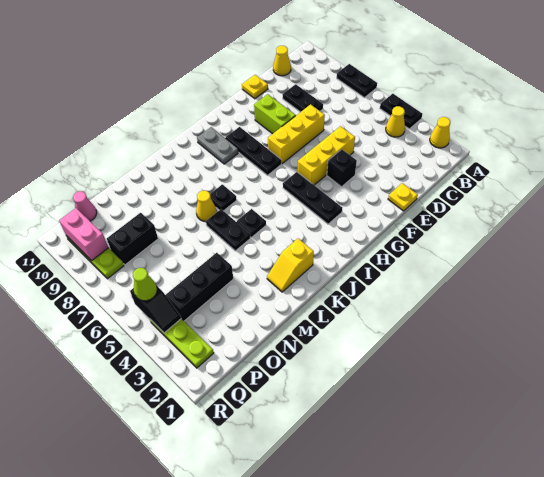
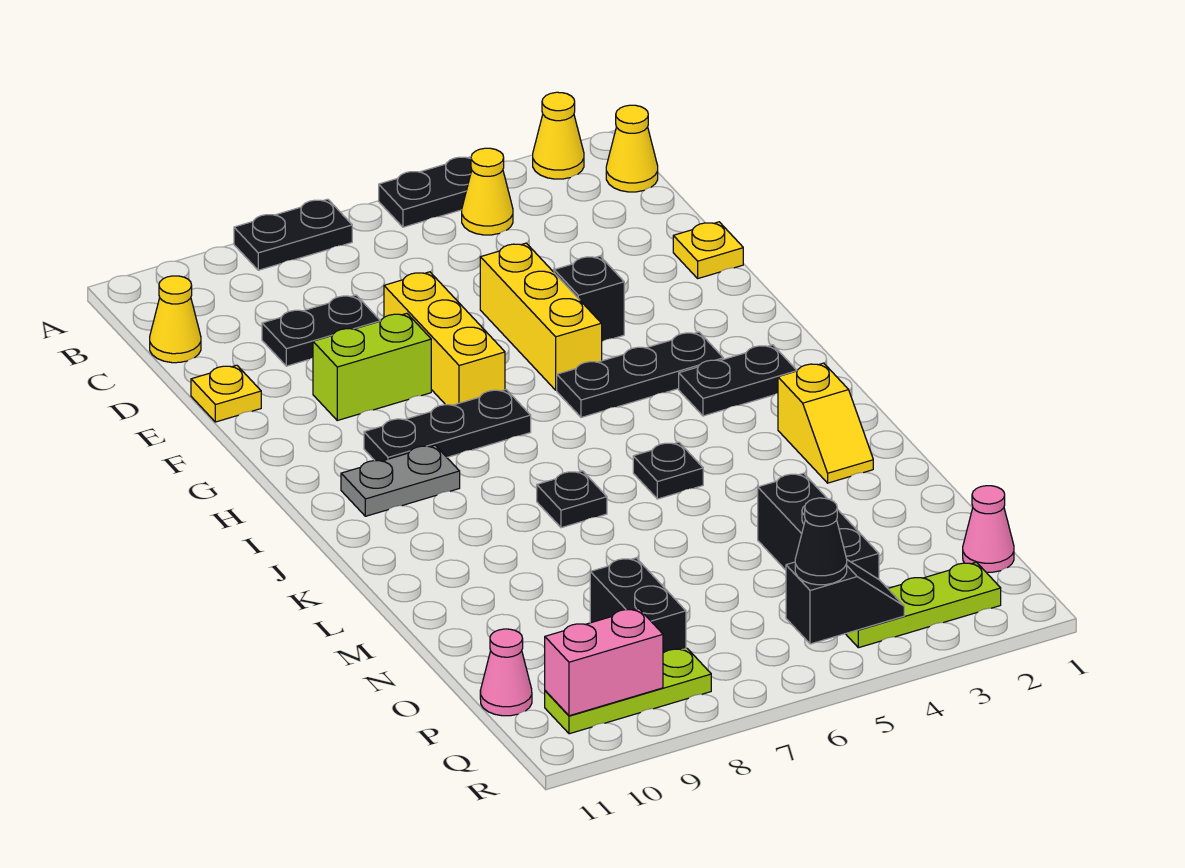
black plate L5:L6 level 1 -> black plate I2:I3 level 1
yellow cone L7 level 1 -> yellow cone B1 level 1
none -> pink cone P1 level 1
lime cone Q5 level 3 -> black cone Q5 level 3

